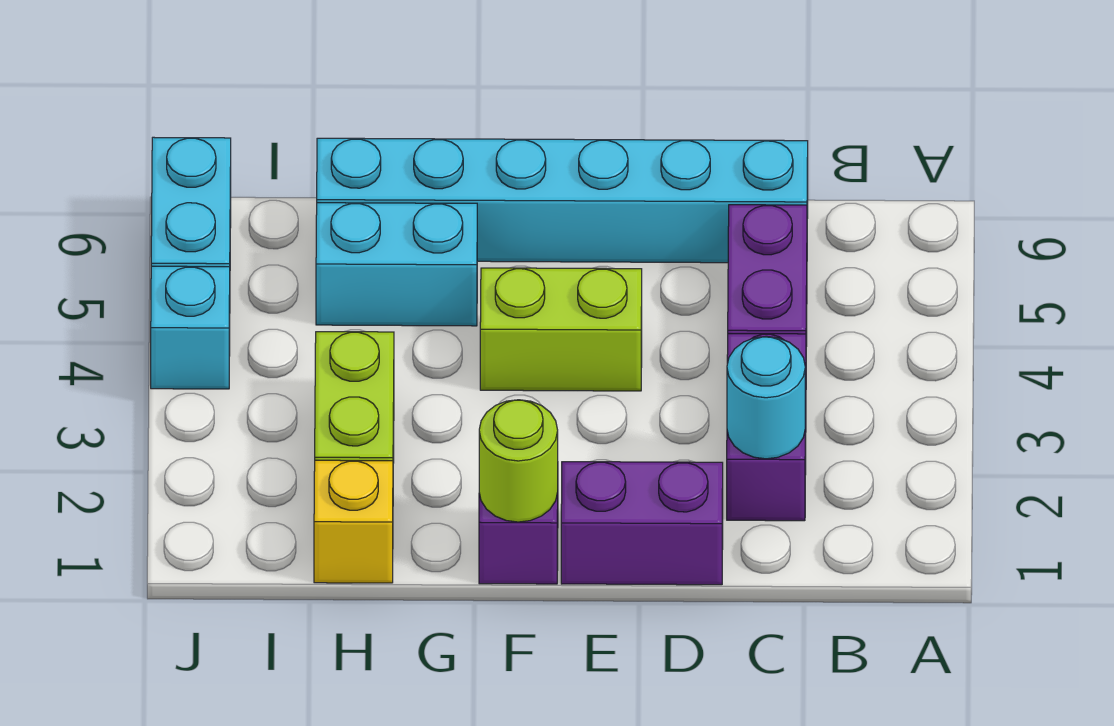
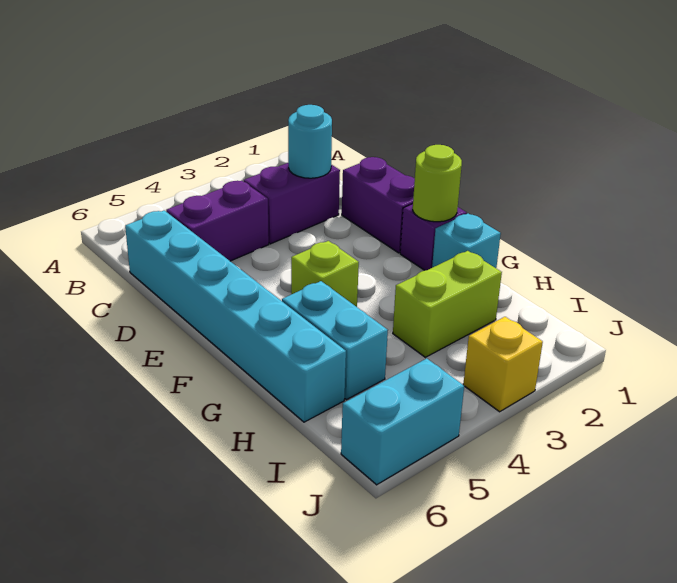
lime brick E4:F4 level 1 -> lime brick F4 level 1
yellow brick H1 level 1 -> yellow brick J3 level 1
cyan brick J4 level 1 -> cyan brick G1 level 1

